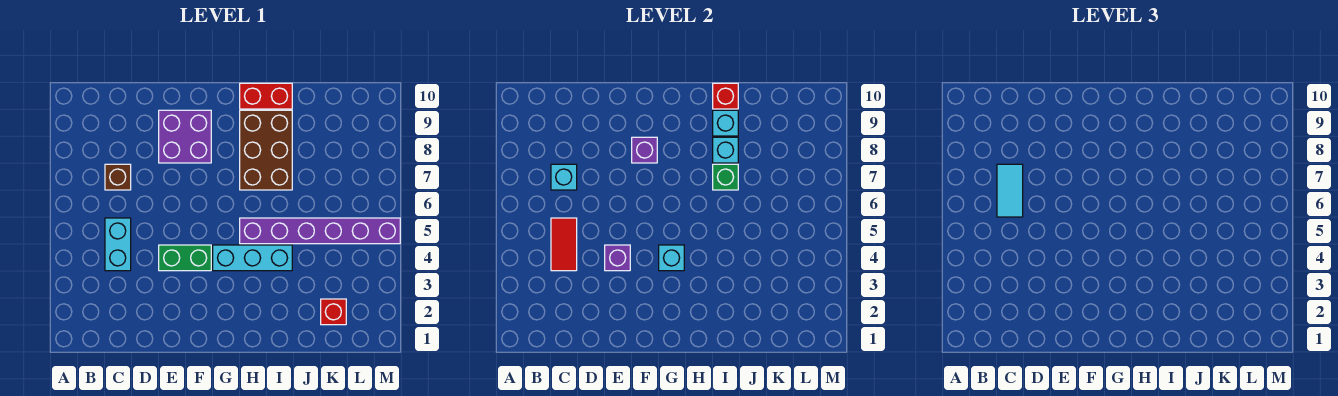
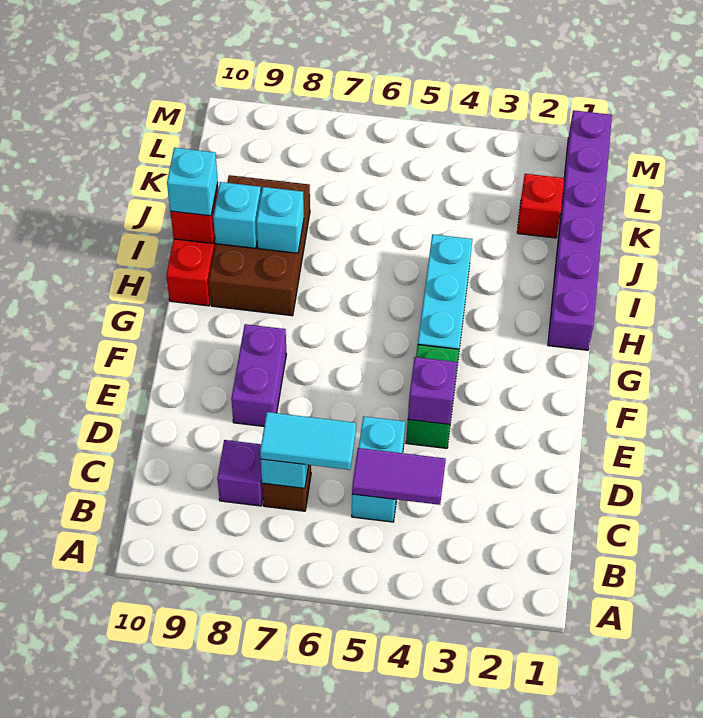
cyan brick C4:C5 level 1 -> cyan brick C5:D5 level 1
red tile C4:C5 level 2 -> purple tile C4:C5 level 2
purple brick E8:F9 level 1 -> purple brick E8:F8 level 1
purple brick F8 level 2 -> purple brick C8 level 1
cyan brick G4 level 2 -> cyan brick I10 level 3
purple brick H5:M5 level 1 -> purple brick H1:M1 level 1
brown brick H7:I9 level 1 -> brown brick H8:J9 level 1
green brick I7 level 2 -> none

